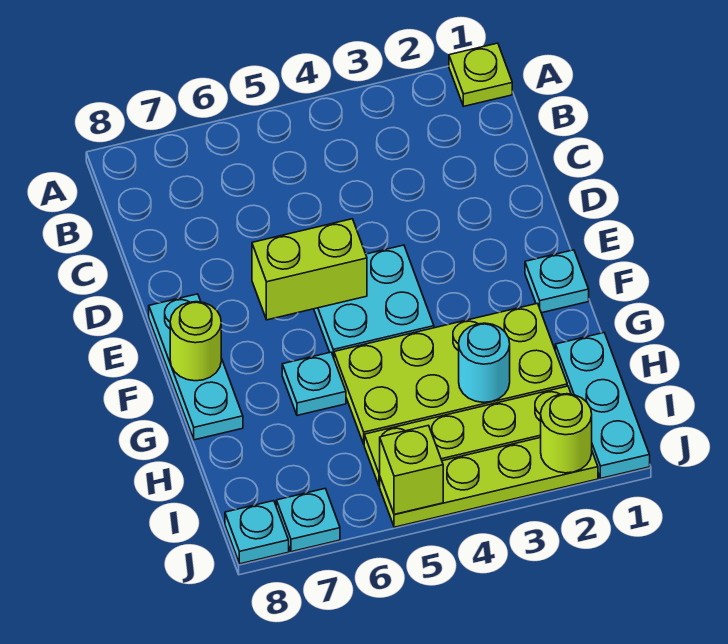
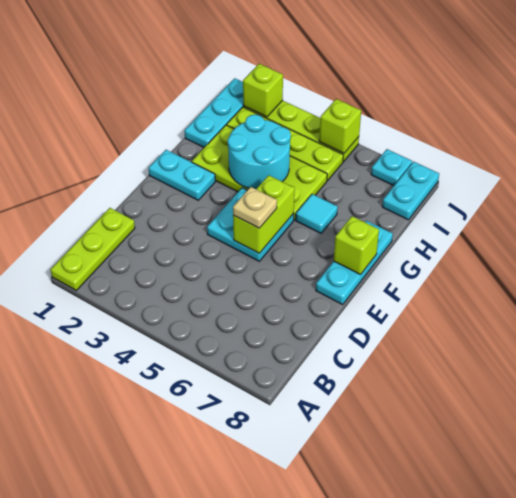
lime plate A1 level 1 -> lime plate A1:C1 level 1
lime brick E5:E6 level 2 -> lime brick E5:F5 level 2
none -> tan plate E5 level 3
cyan plate F1 level 1 -> cyan plate F1:F2 level 1
lime round brick F8 level 2 -> lime brick F8 level 2
cyan plate G6 level 1 -> cyan tile G6 level 1
cyan round brick H3 level 2 -> cyan round brick G3:H4 level 2
lime round brick J2 level 2 -> lime brick J2 level 2
cyan plate J8 level 1 -> cyan plate I8:J8 level 1

